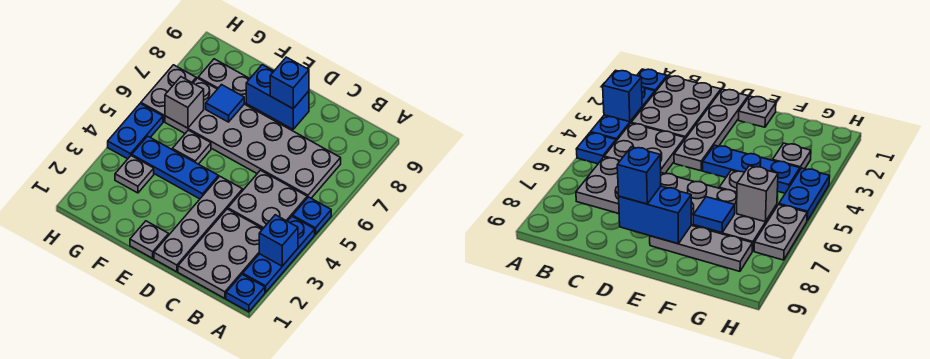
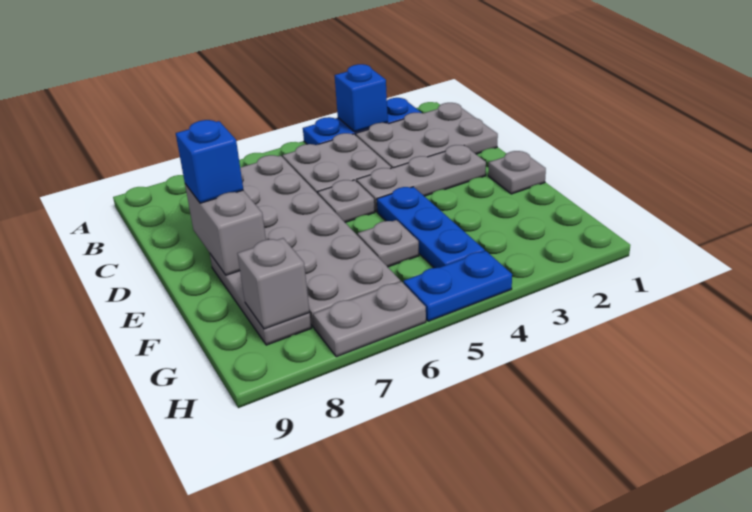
blue plate A1 level 1 -> none
blue plate A5 level 1 -> none
grey plate D1:D4 level 1 -> grey plate D2:D4 level 1
blue brick D8:E8 level 2 -> grey brick D8:E8 level 2
blue tile F7 level 2 -> none
grey plate G3 level 1 -> grey plate D5 level 1
grey brick G6 level 2 -> grey brick G8 level 2

